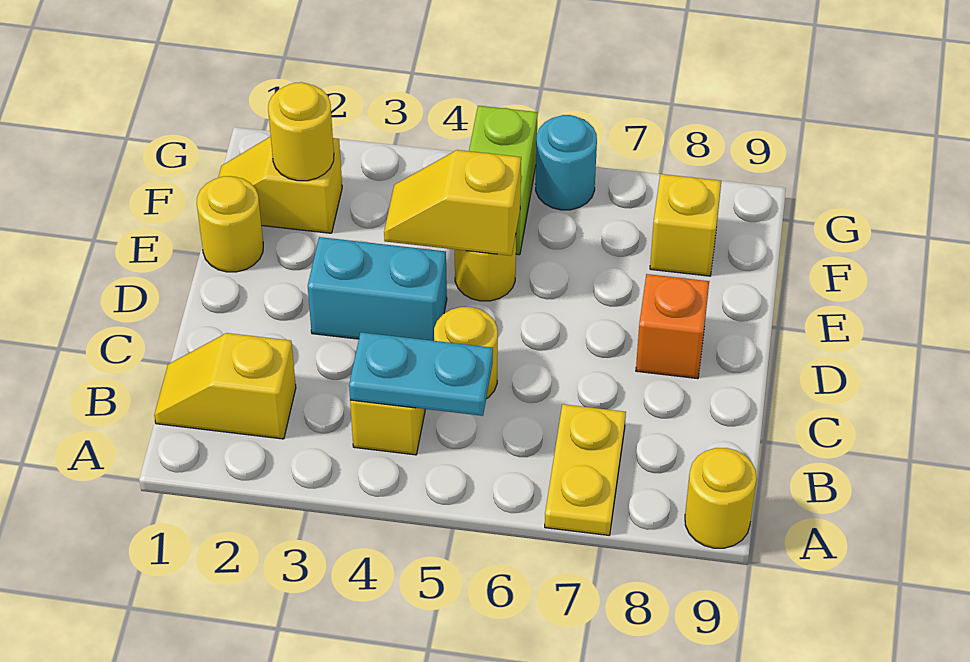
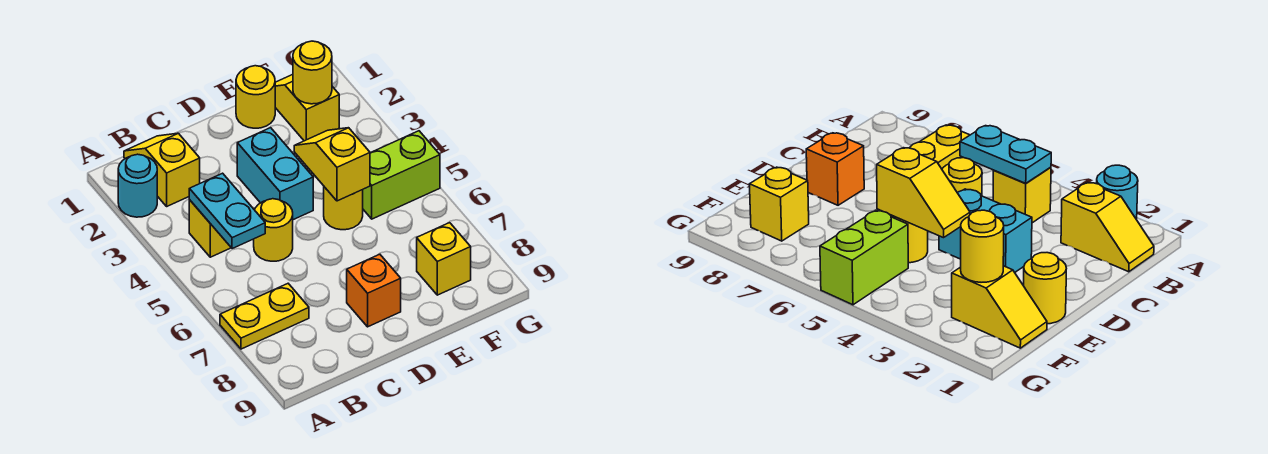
yellow round brick A9 level 1 -> none
cyan round brick G6 level 1 -> cyan round brick A2 level 1

